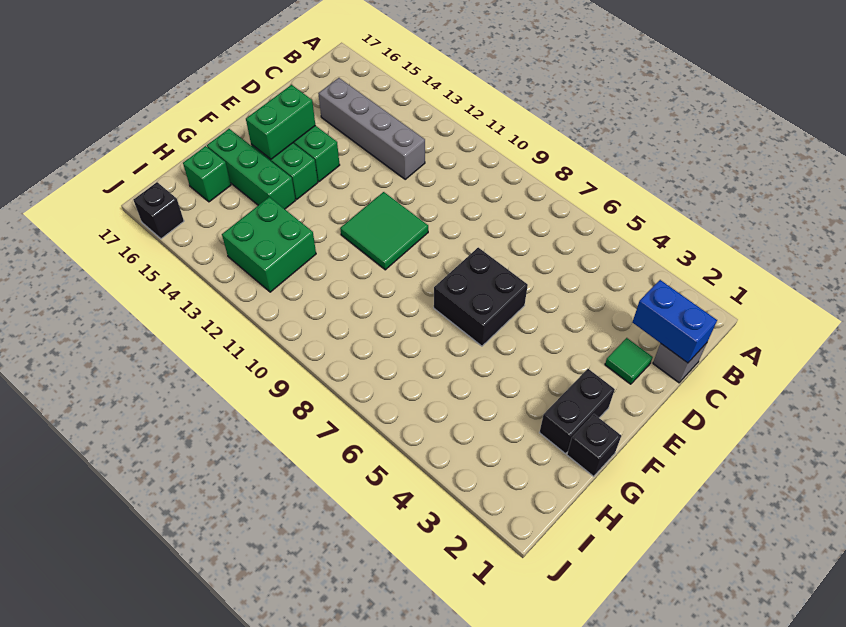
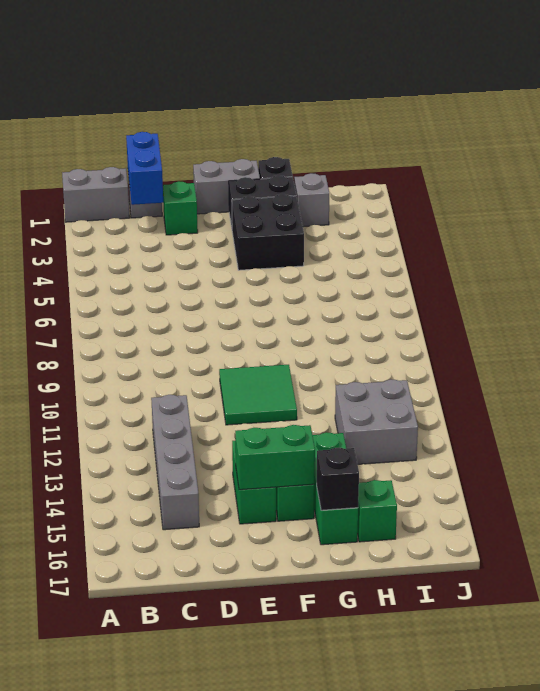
none -> grey brick A1:B1 level 1
green tile D2 level 1 -> green brick D2 level 1
none -> grey brick E1:F1 level 1
black brick E6:F7 level 1 -> black brick F3:G4 level 1
none -> grey brick H2 level 1
green brick H12:I13 level 1 -> grey brick H12:I13 level 1
black brick J16 level 1 -> black brick G16 level 2

